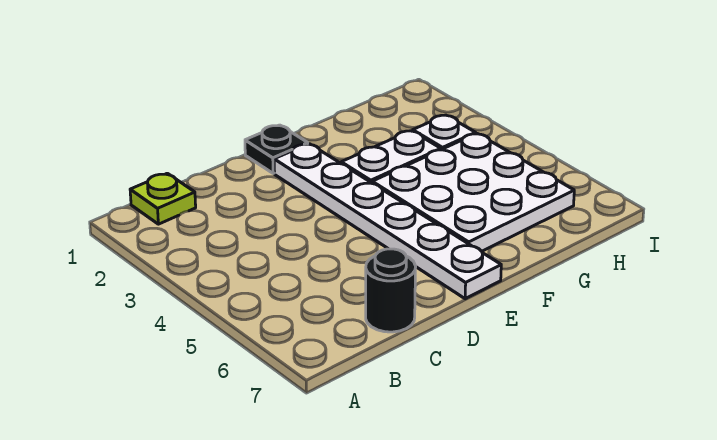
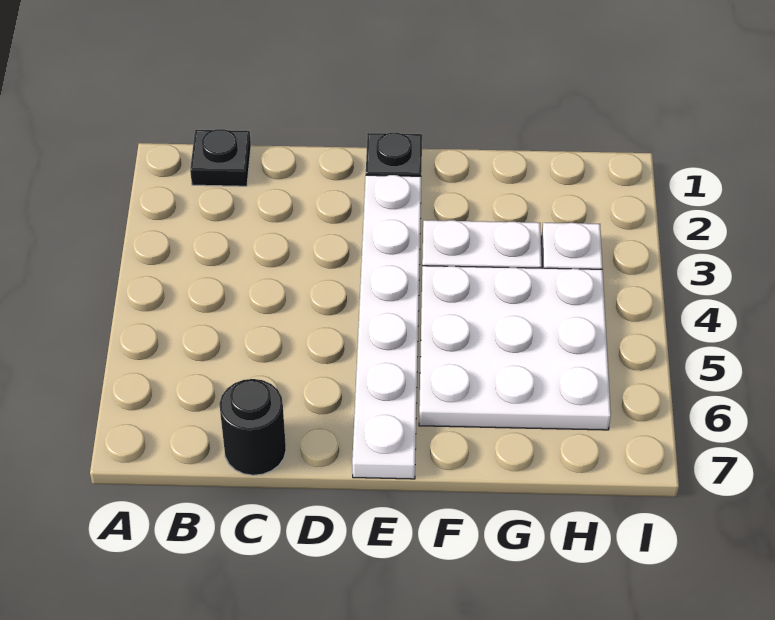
lime plate B1 level 1 -> black plate B1 level 1

